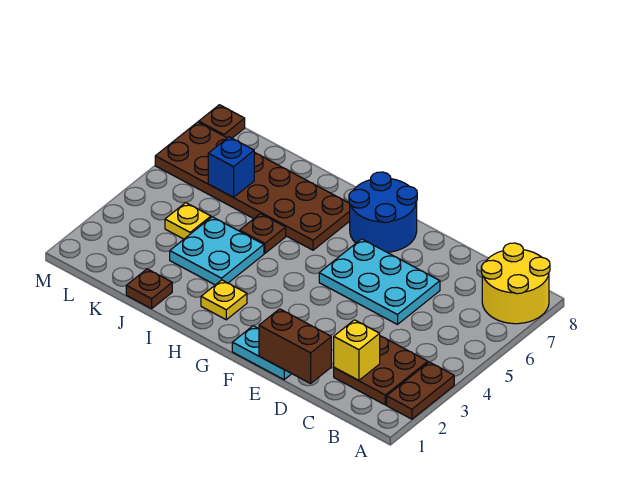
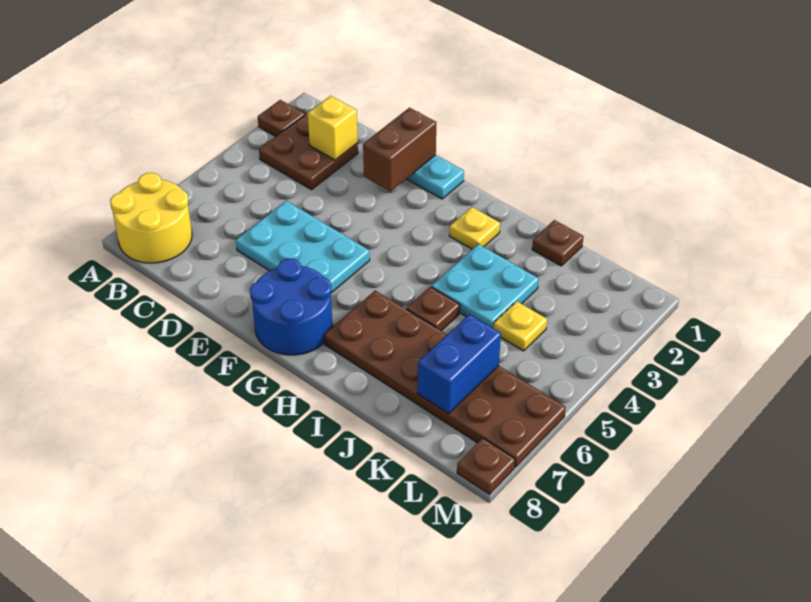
brown plate A2:A3 level 1 -> brown plate A2 level 1
brown brick D1:E1 level 2 -> brown brick E1:E2 level 2
blue brick K6 level 2 -> blue brick K6:K7 level 2

